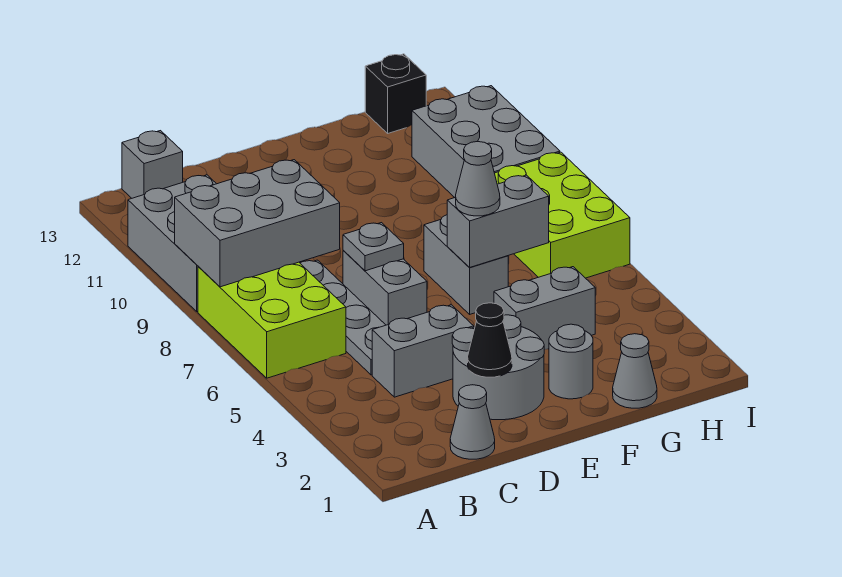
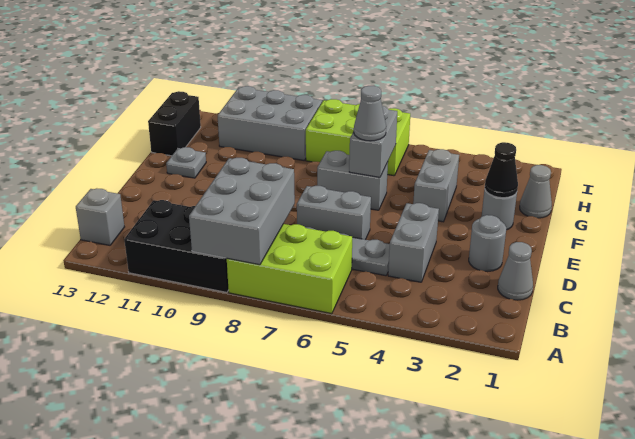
grey brick A9:B11 level 1 -> black brick A9:B11 level 1
grey round brick D2:E3 level 1 -> grey round brick D2 level 1
black cone D2 level 2 -> black cone F2 level 2
grey plate D7 level 2 -> grey plate F12 level 1
black brick H13 level 1 -> black brick G13:H13 level 1

